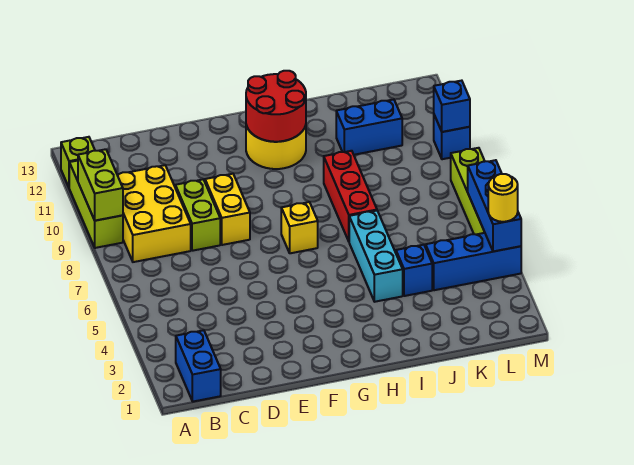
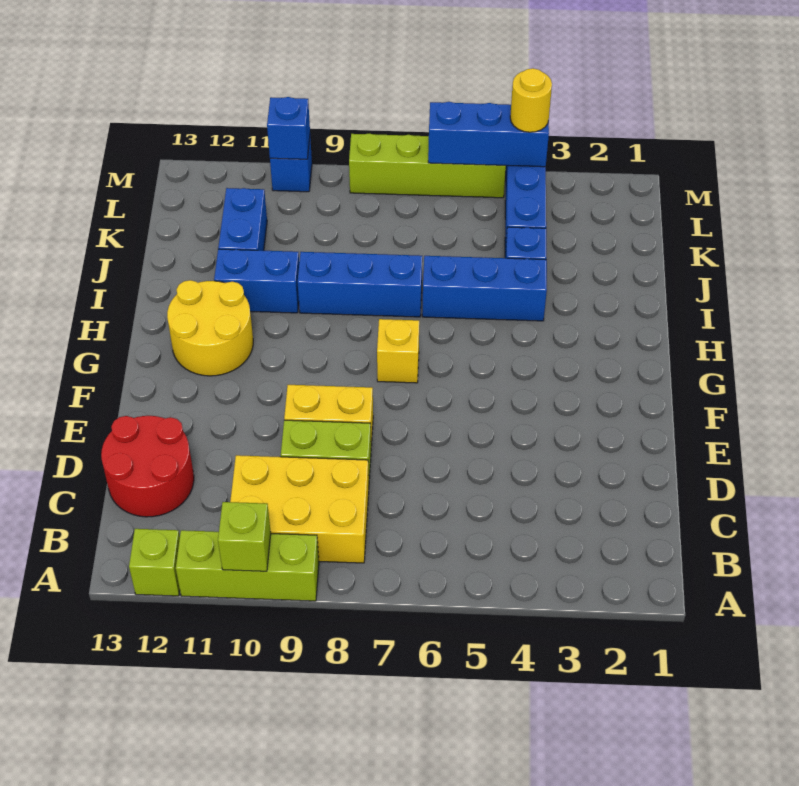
lime brick A9:A10 level 2 -> lime brick A10 level 2
blue brick B1:B2 level 1 -> blue brick I10:I11 level 1
red round brick G11:H12 level 2 -> red round brick C12:D13 level 1
cyan brick I4:I6 level 1 -> blue brick I4:I6 level 1
red brick I7:I9 level 1 -> blue brick I7:I9 level 1

